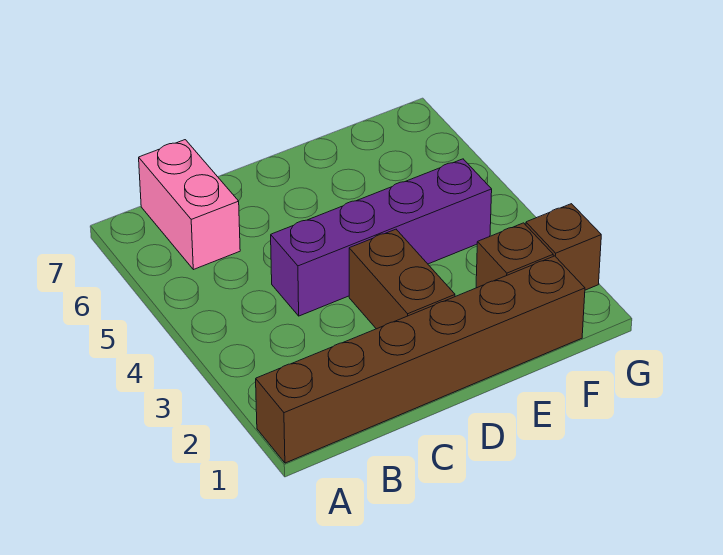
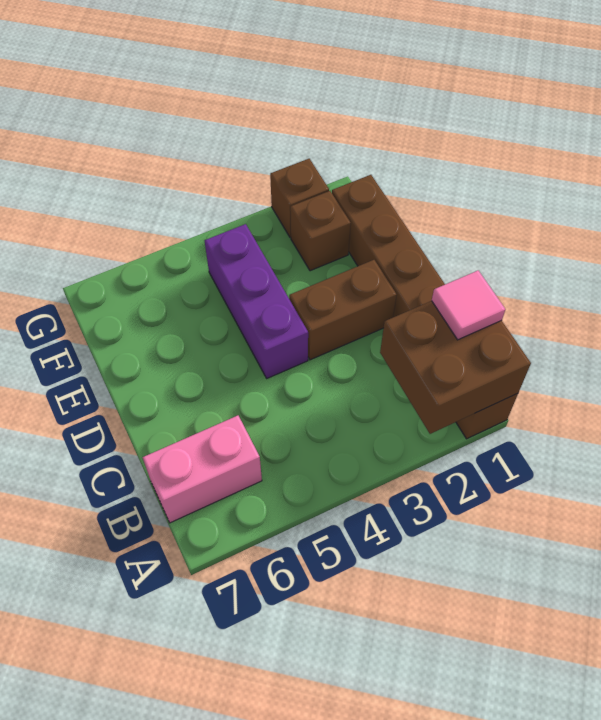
none -> brown brick A1:B2 level 2
none -> pink tile B1 level 3
purple brick C4:F4 level 1 -> purple brick D4:F4 level 1

